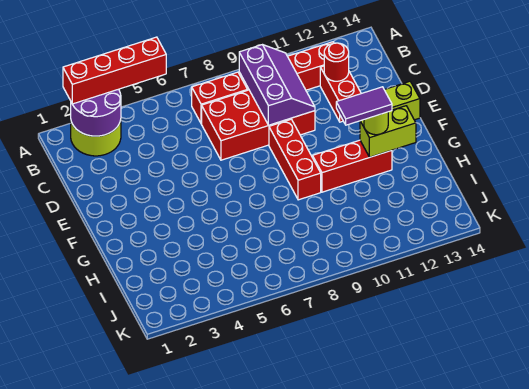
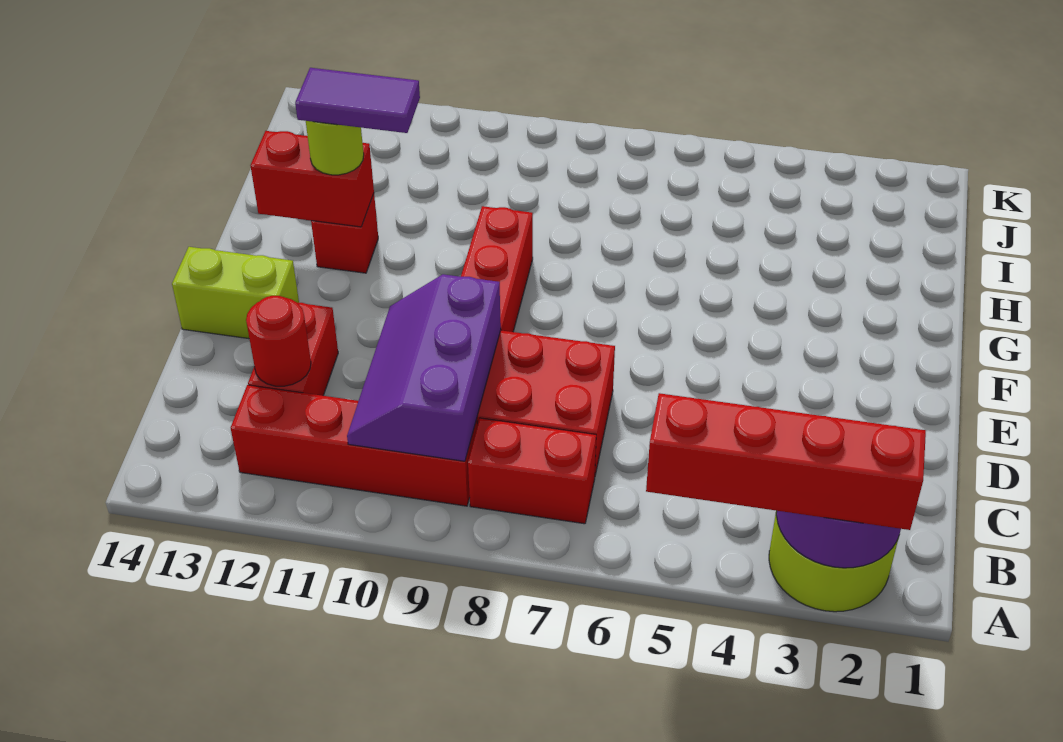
red brick G10:G12 level 1 -> red brick G12 level 1
lime brick G12:G13 level 2 -> red brick G12:G13 level 2

